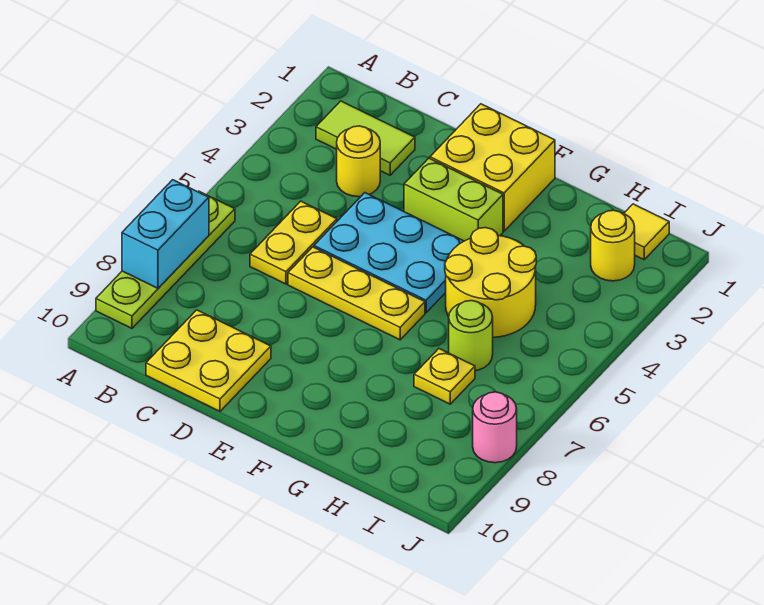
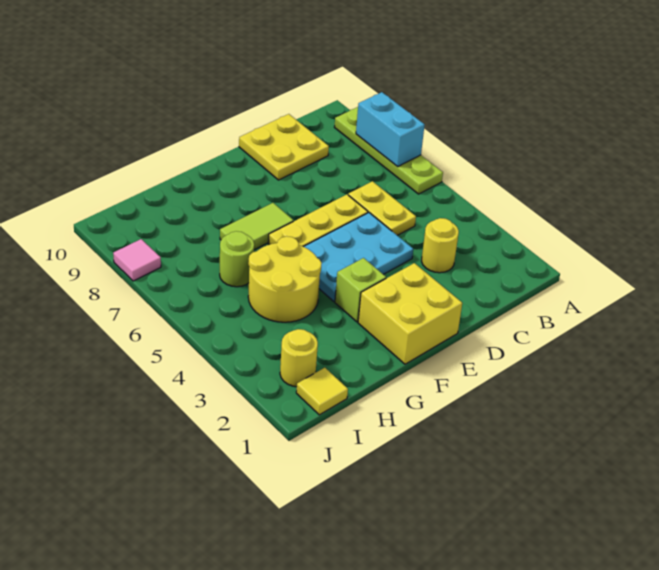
lime tile B2:C2 level 1 -> lime tile F7:G7 level 1
lime brick E3:F3 level 1 -> lime brick F3 level 1
yellow plate H7 level 1 -> none
pink round brick J8 level 1 -> pink tile J8 level 1

